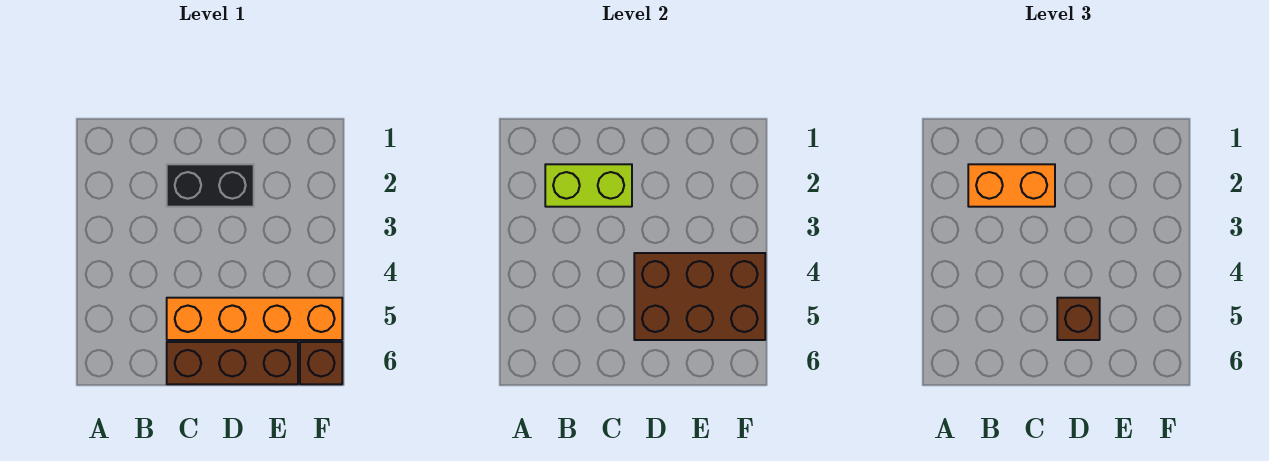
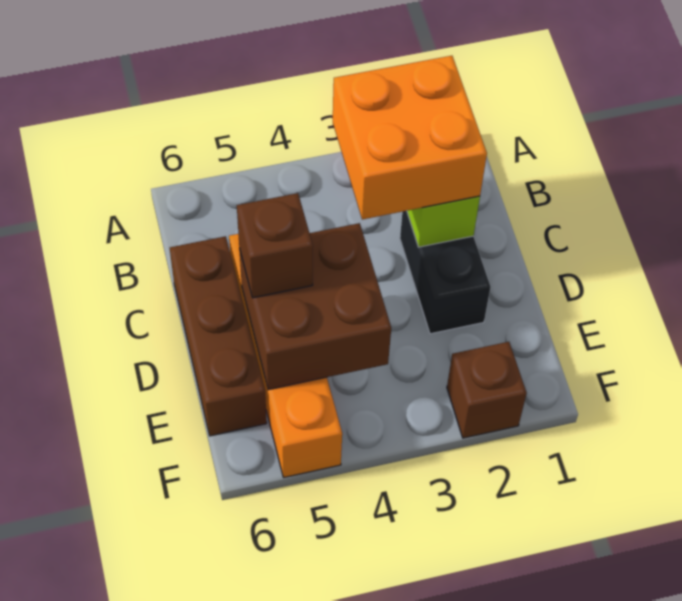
orange brick B2:C2 level 3 -> orange brick B2:C3 level 3
brown brick D4:F5 level 2 -> brown brick D4:E5 level 2
brown brick F6 level 1 -> brown brick F2 level 1

